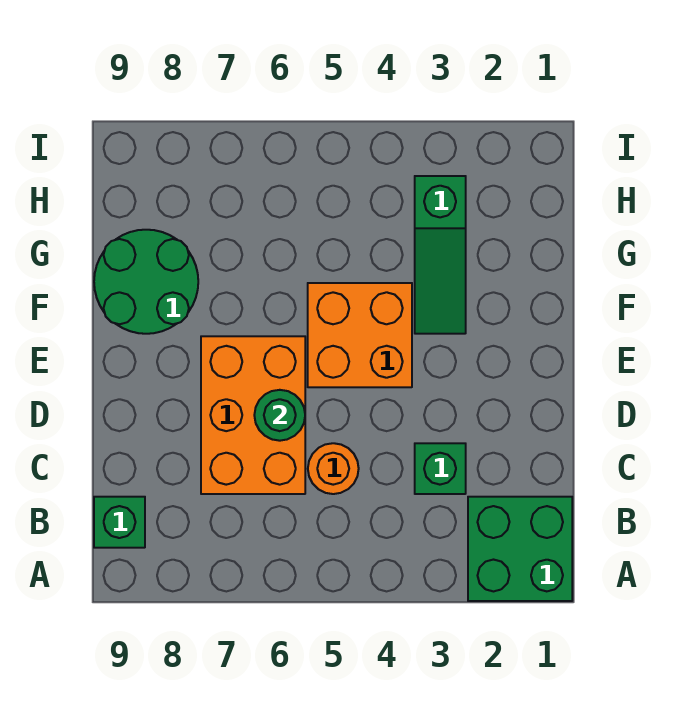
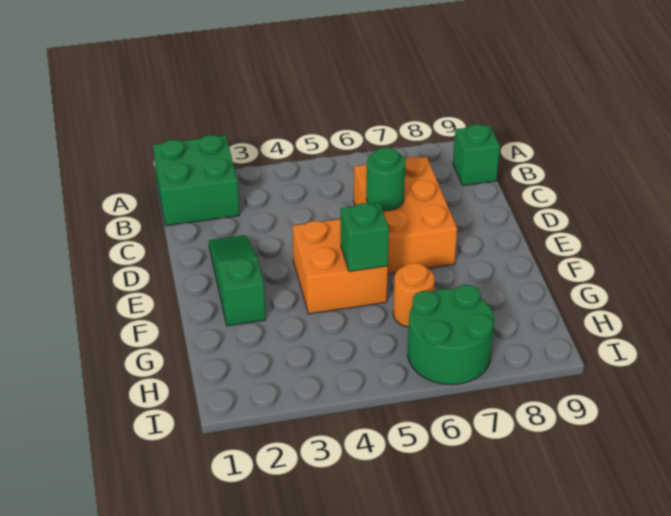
green brick C3 level 1 -> green brick F5 level 2
orange round brick C5 level 1 -> orange round brick G6 level 1
green slope F3:H3 level 1 top H -> green slope D2:F2 level 1 top F
green round brick F8:G9 level 1 -> green round brick H6:I7 level 1

